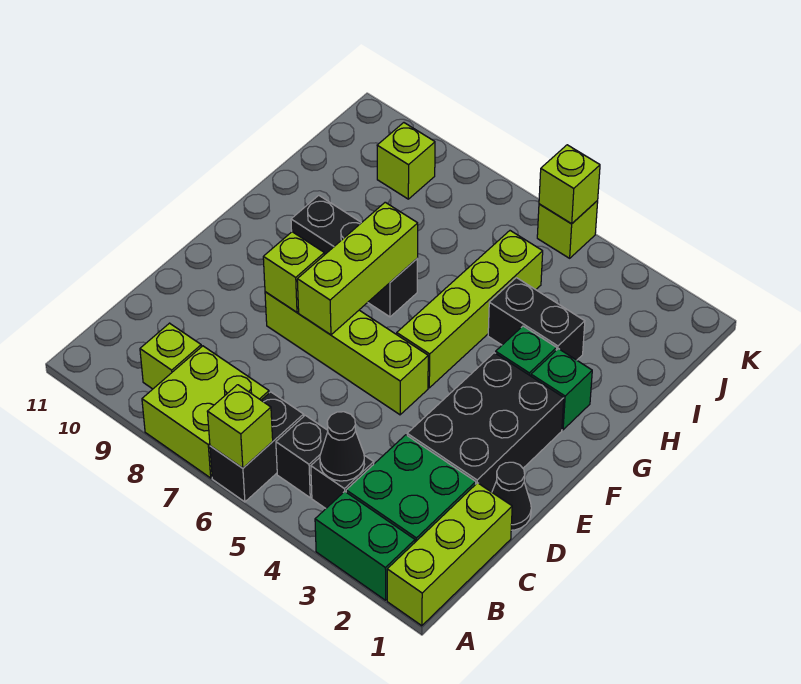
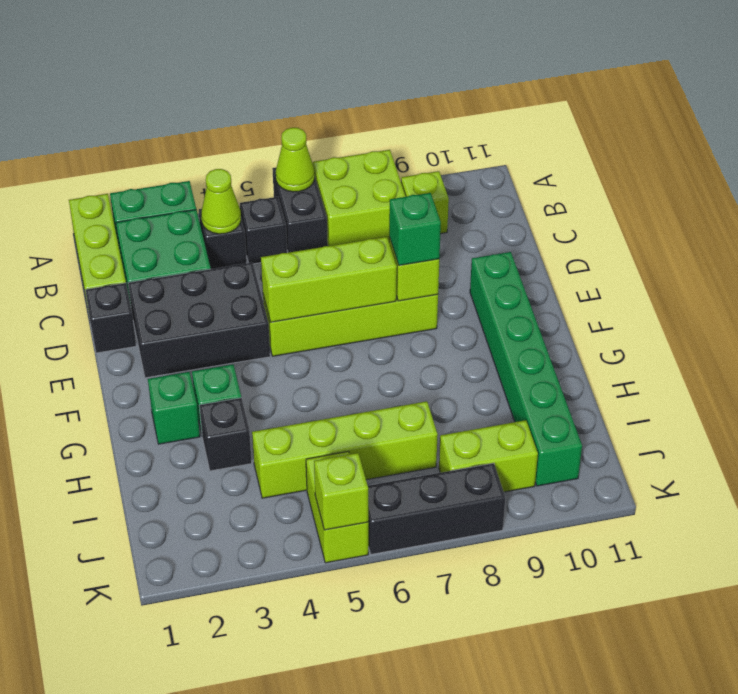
lime brick A6 level 2 -> lime cone A6 level 2
black cone B4 level 2 -> lime cone B4 level 2
black cone D1 level 1 -> black brick D1 level 1
black brick D2:F3 level 1 -> black brick D2:E4 level 1
lime brick E7:G7 level 2 -> lime brick E5:E7 level 2
none -> green brick E8 level 3
none -> green brick E10:J10 level 1
lime brick F5:I5 level 1 -> lime brick I4:I7 level 1
black brick G7:G9 level 1 -> black brick K6:K8 level 1
black brick H3:H4 level 1 -> black brick H3 level 1
lime brick J9 level 1 -> lime brick J8:J9 level 1
lime brick K5 level 1 -> lime brick J5:K5 level 1

